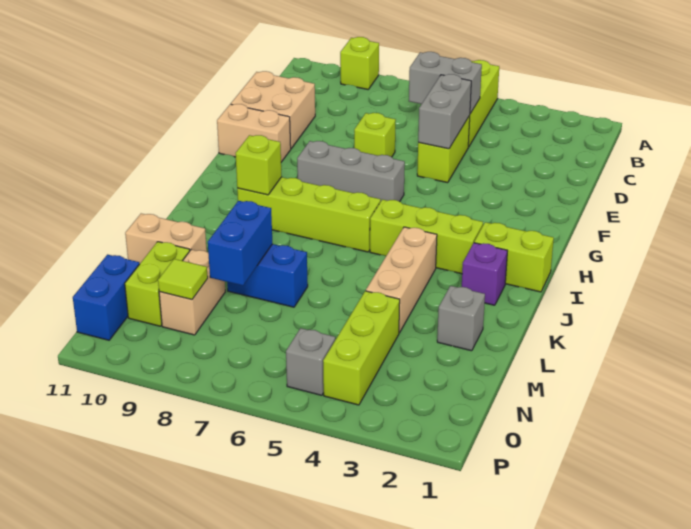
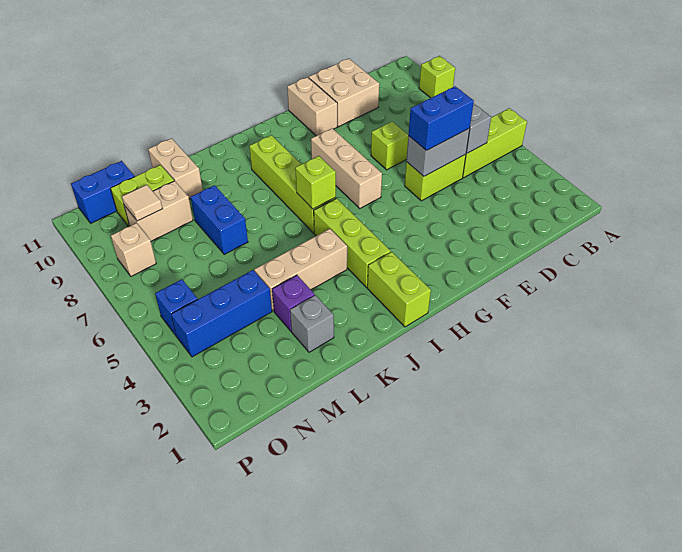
grey brick G6:G8 level 1 -> tan brick G6:G8 level 1
lime brick I9 level 2 -> lime brick I6 level 2
purple brick J2 level 1 -> purple brick L3 level 1
blue brick L8:M8 level 2 -> blue brick D5:E5 level 3
lime brick M4:O4 level 1 -> blue brick M4:O4 level 1
lime tile N9 level 2 -> tan tile N9 level 2
grey brick O5 level 1 -> blue brick O5 level 1
none -> tan brick O8 level 1

